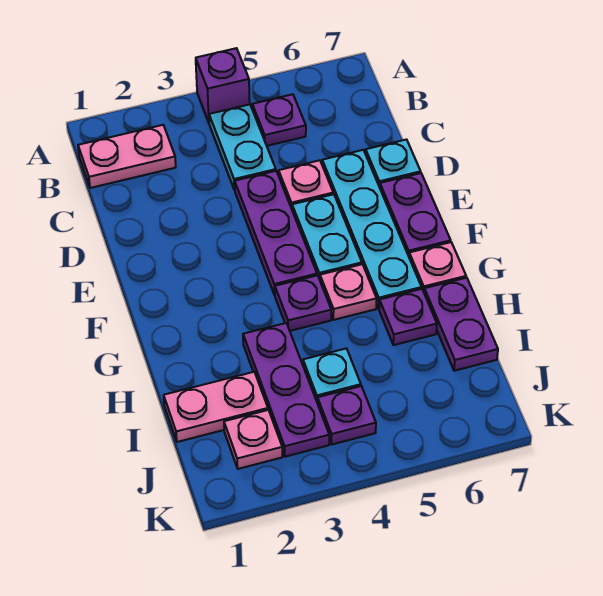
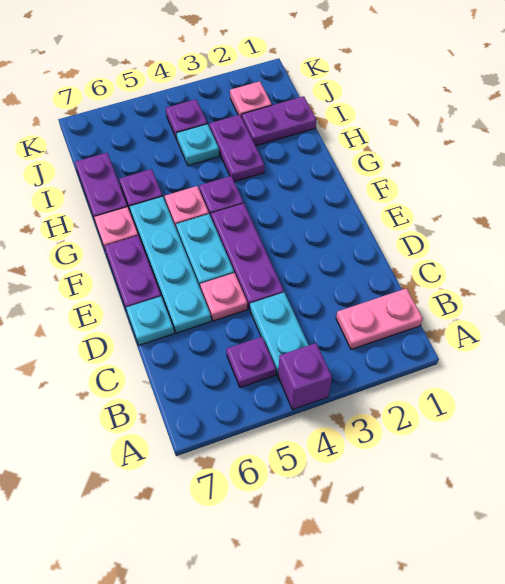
purple plate H3:J3 level 1 -> purple plate H3:I3 level 1
pink plate I1:I2 level 1 -> purple plate I1:I2 level 1

